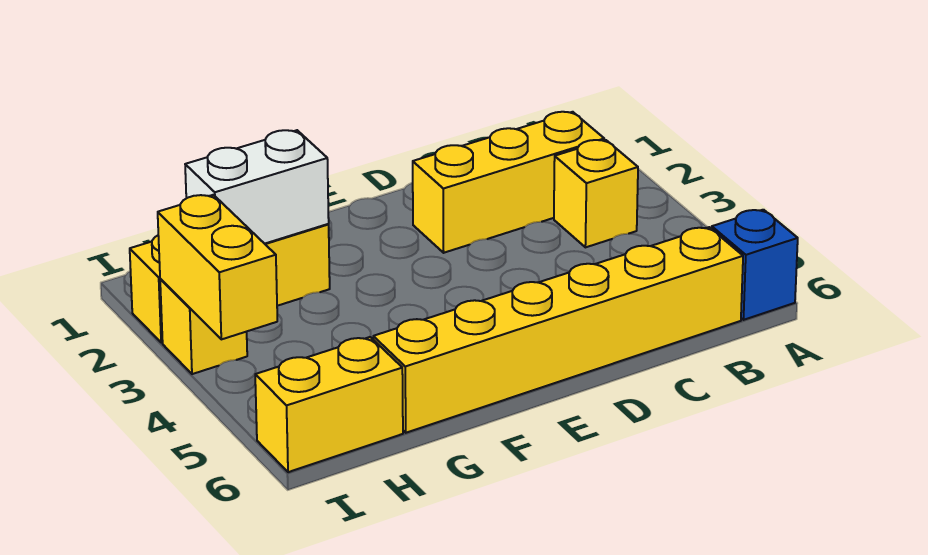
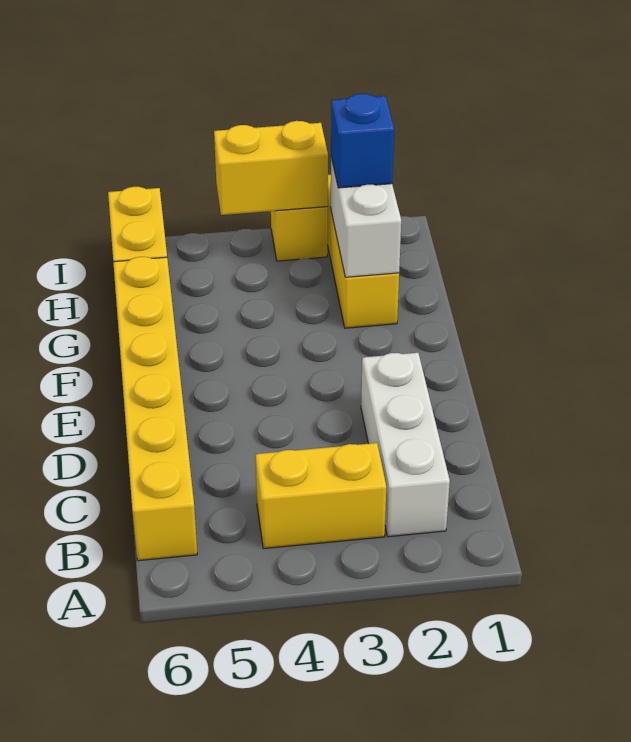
blue brick A6 level 1 -> blue brick H2 level 3
yellow brick B2:D2 level 1 -> white brick B2:D2 level 1
yellow brick B3 level 1 -> yellow brick B3:B4 level 1

